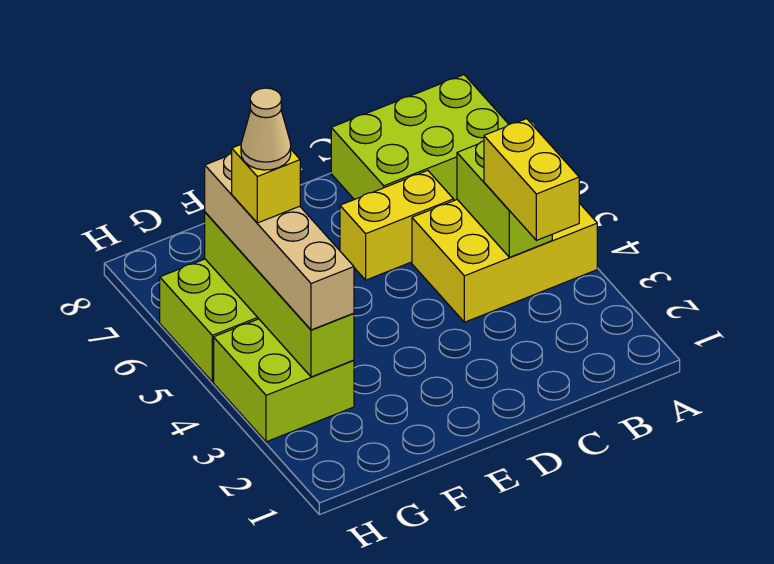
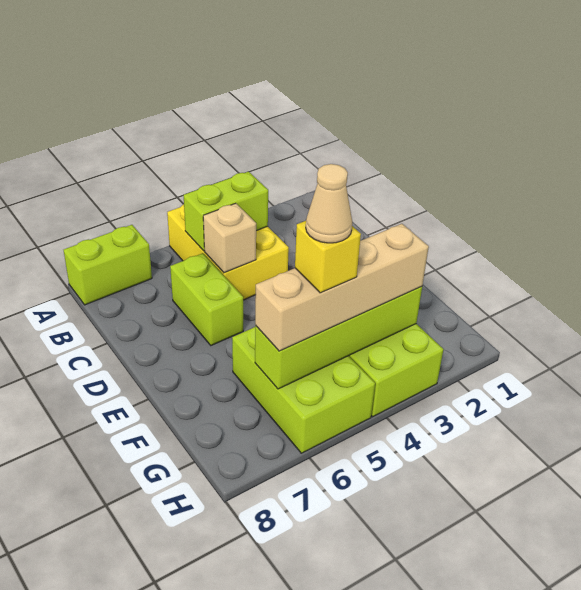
lime brick A7:C8 level 1 -> lime brick A7:A8 level 1
yellow brick B3:B4 level 3 -> none
none -> tan brick C5 level 2
yellow brick C6:D6 level 1 -> lime brick C6:D6 level 1

